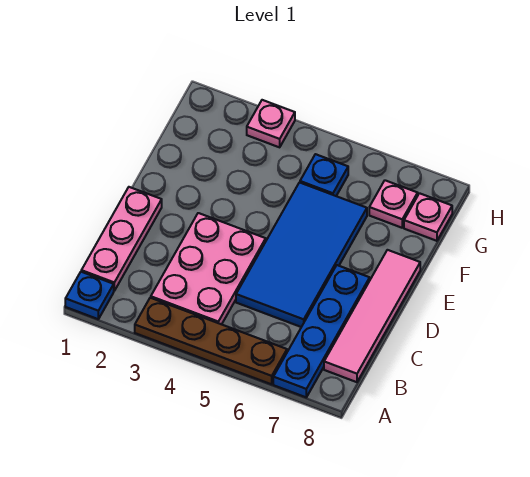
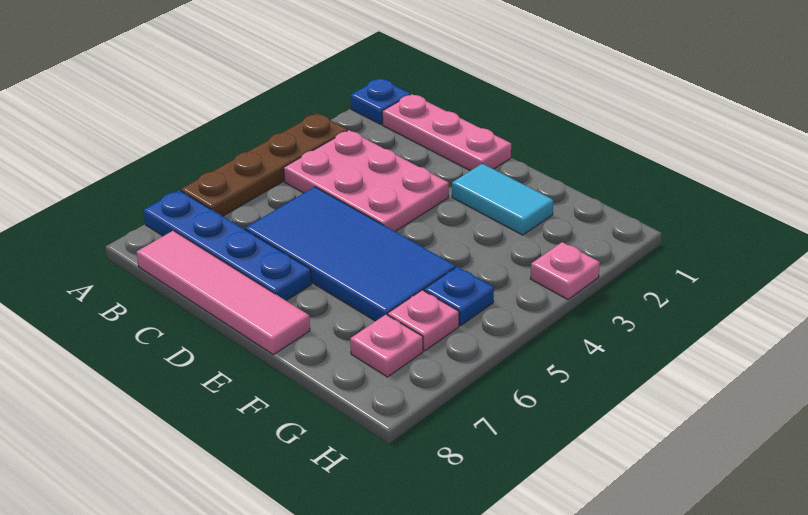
none -> cyan tile E2:F2 level 1
pink plate G8 level 1 -> pink plate G6 level 1

